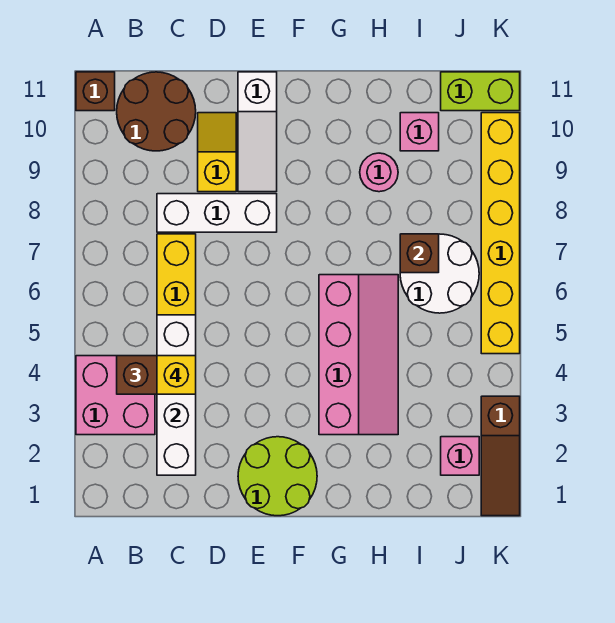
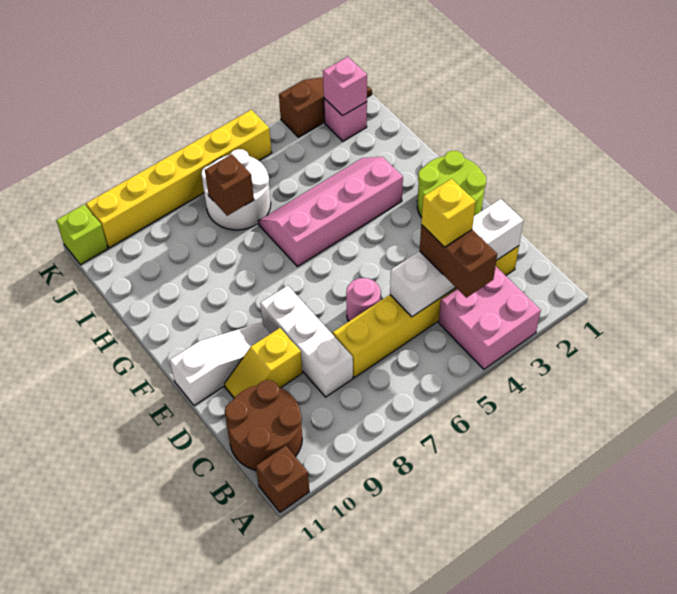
pink round brick H9 level 1 -> pink round brick D6 level 1
pink brick I10 level 1 -> pink brick J2 level 2
lime brick J11:K11 level 1 -> lime brick K11 level 1

